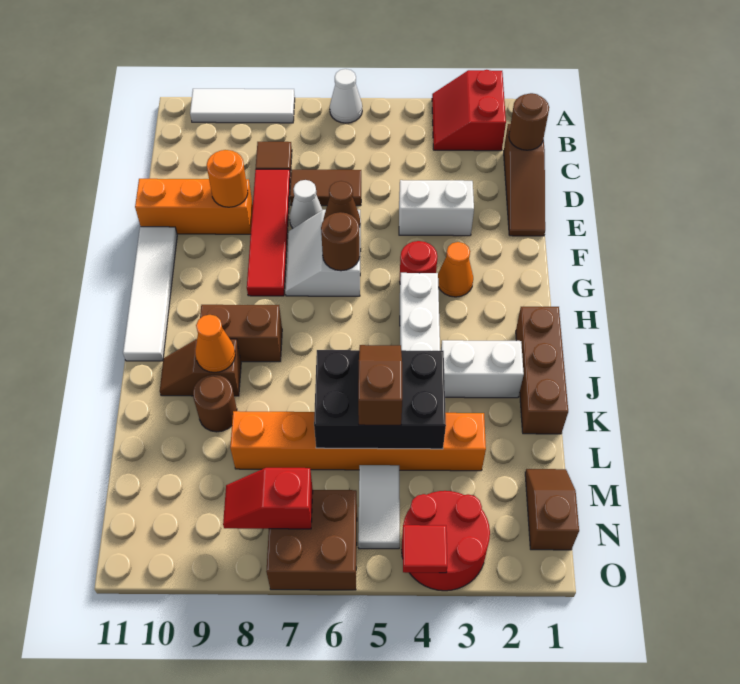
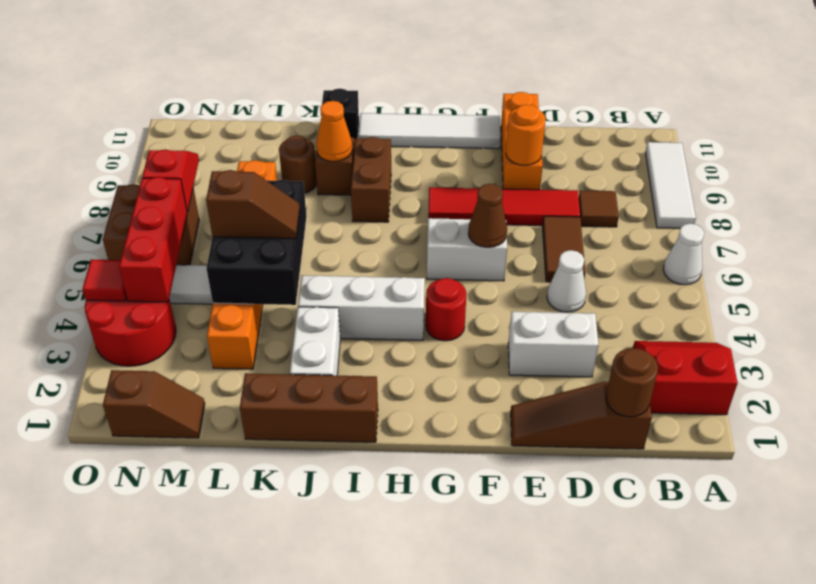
white brick E3:E4 level 1 -> white brick D3:E3 level 1
white cone E7 level 1 -> white cone D5 level 1
orange cone G3 level 1 -> none
brown round brick G6 level 2 -> none
none -> black brick J11 level 1
none -> red brick N4:N6 level 2

